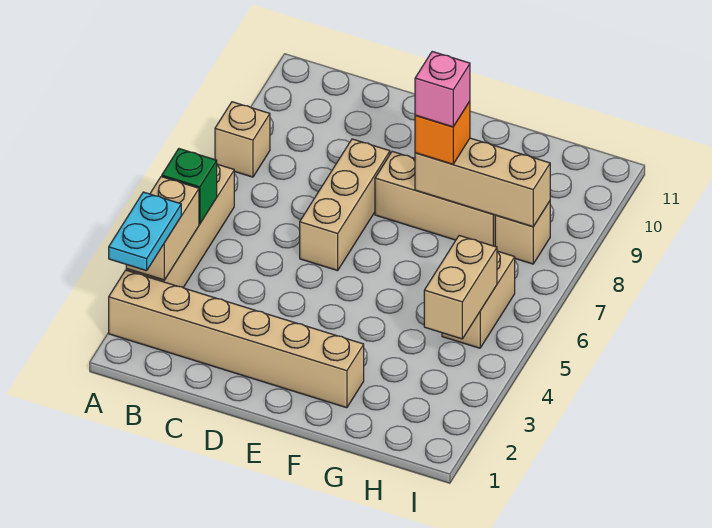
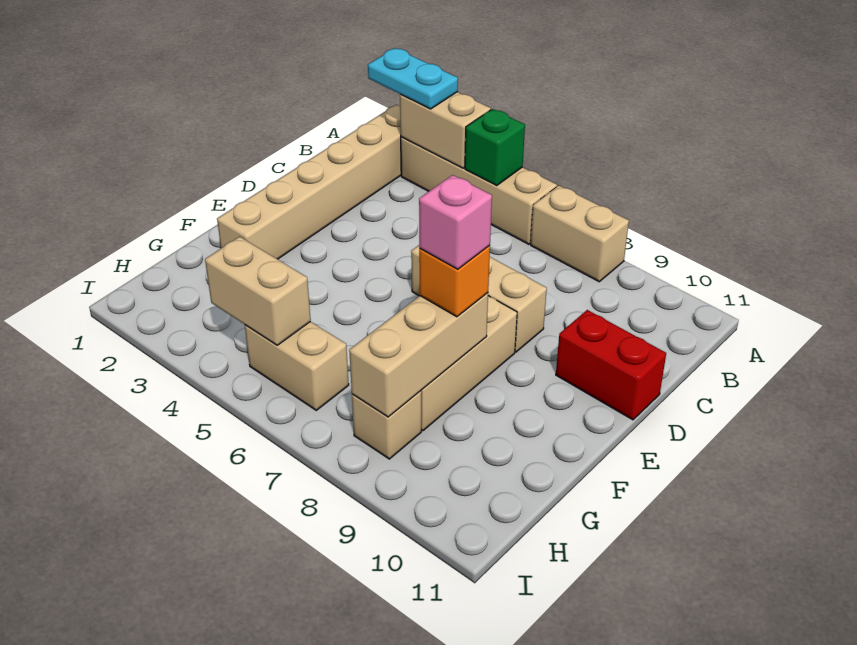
tan brick A8 level 1 -> tan brick A7:A8 level 1
none -> red brick D10:D11 level 1

